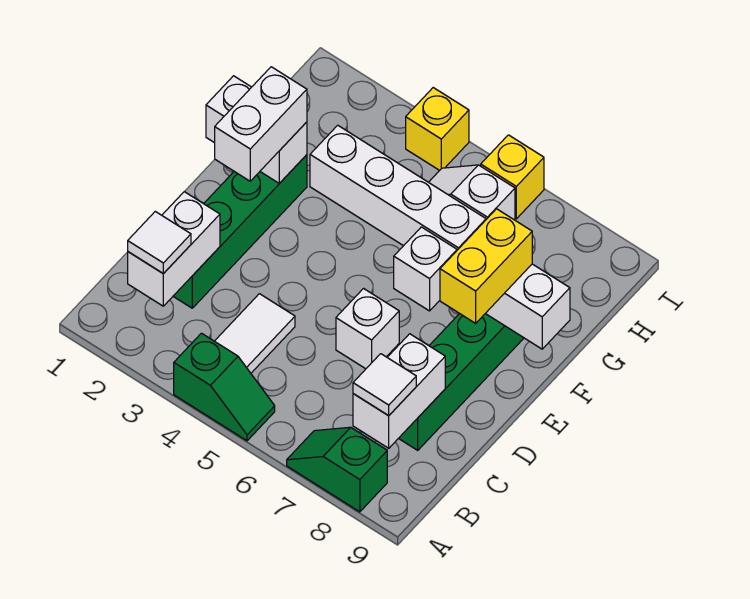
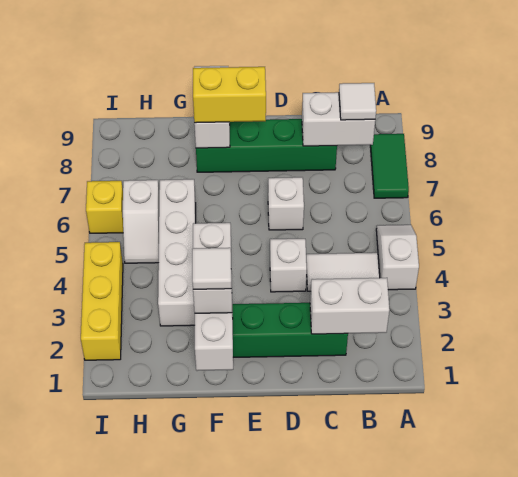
green slope A4:A5 level 1 top 4 -> white slope A4:A5 level 1 top 4
green slope A7:A8 level 1 top 8 -> green tile A7:A8 level 1
white tile B2 level 3 -> white tile F2 level 4
white brick E2:F2 level 3 -> white brick F2:F3 level 3
white brick F6 level 1 -> white brick D4 level 1
yellow brick I4 level 1 -> yellow brick I2:I4 level 1

